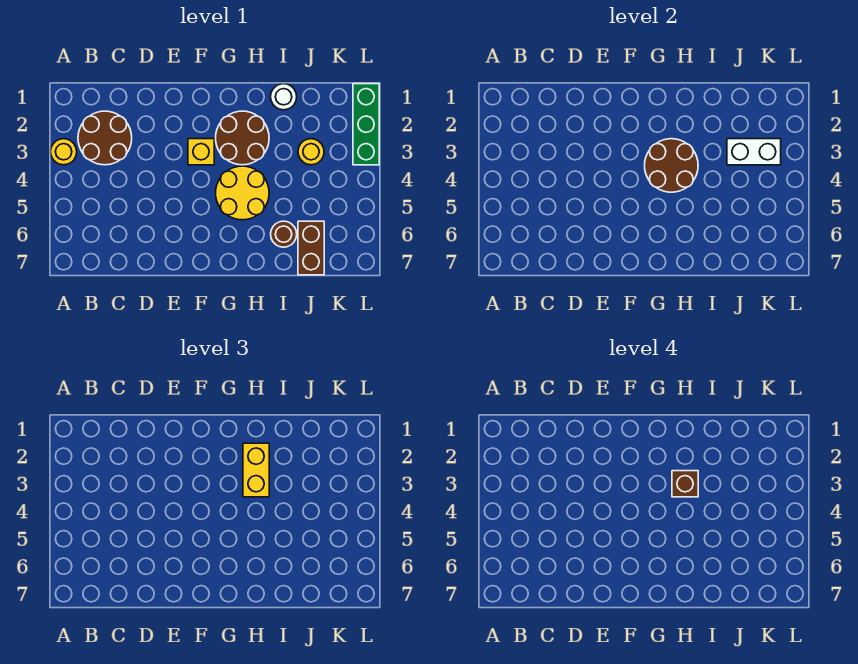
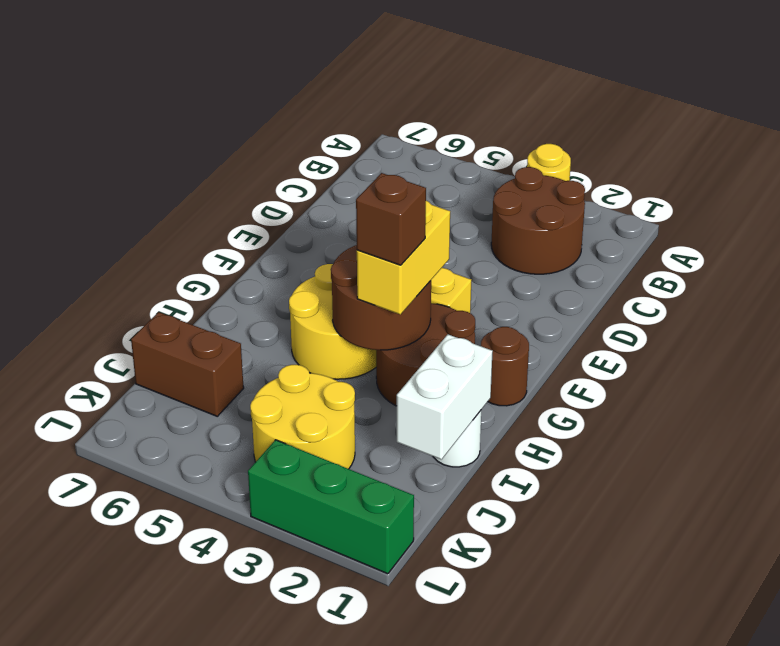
yellow brick H2:H3 level 3 -> yellow brick G3:H3 level 3
brown round brick I6 level 1 -> brown round brick G1 level 1
yellow round brick J3 level 1 -> yellow round brick J3:K4 level 1
white brick J3:K3 level 2 -> white brick I1:J1 level 2

